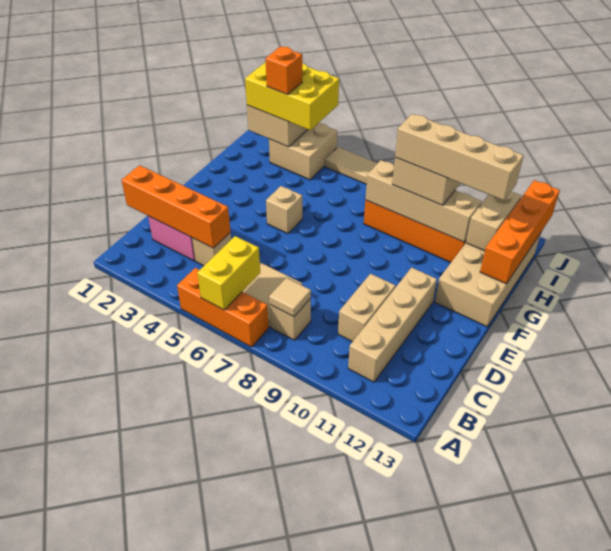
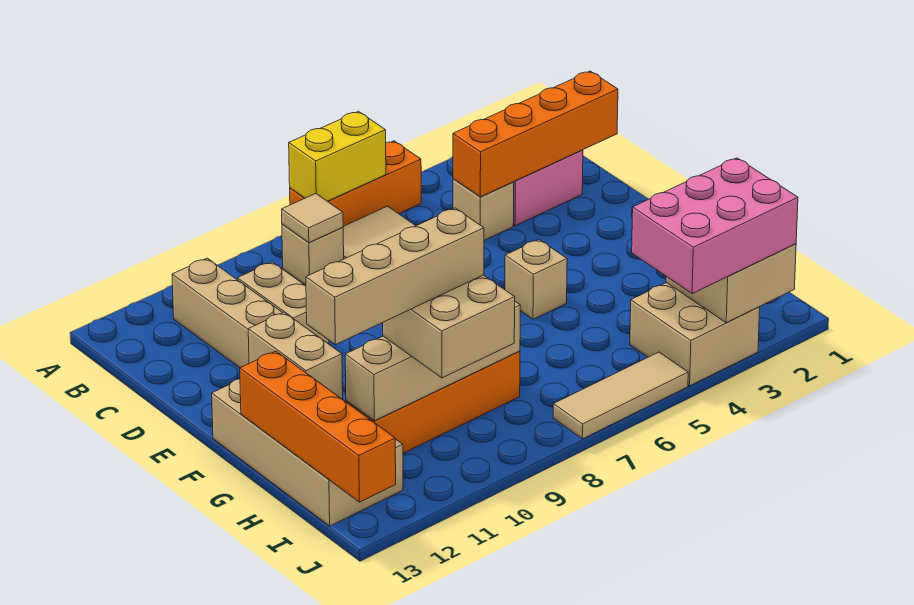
yellow brick A6:B6 level 2 -> yellow brick A6:A7 level 2
tan brick H12:I12 level 2 -> tan brick F12:G12 level 2
yellow brick I2:J4 level 3 -> pink brick I2:J4 level 3
orange brick I3 level 4 -> none

